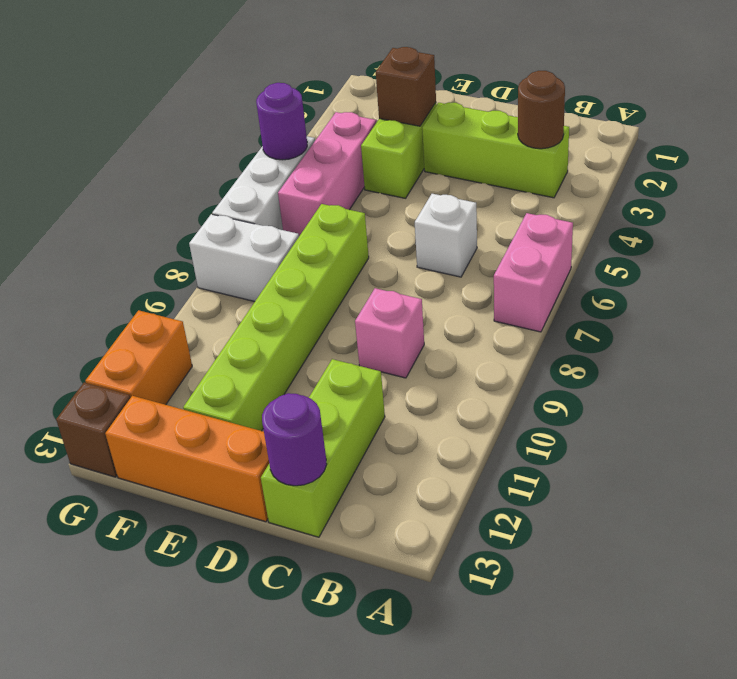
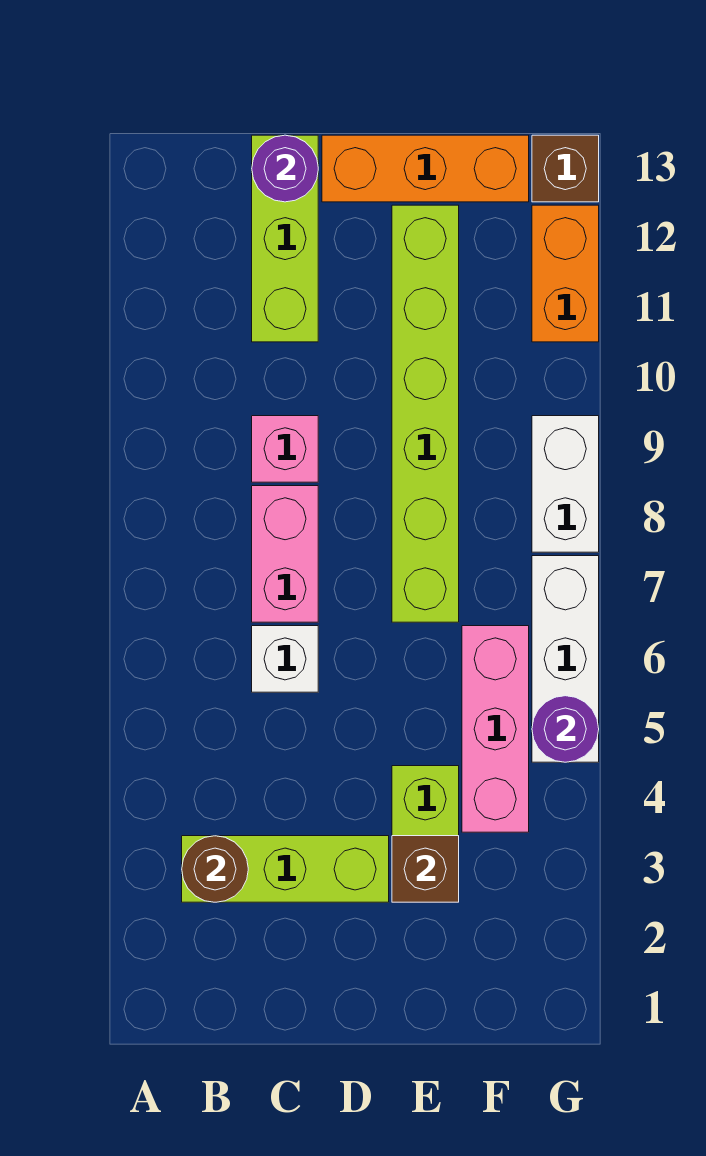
pink brick A6:A7 level 1 -> pink brick C7:C8 level 1
white brick F8:G8 level 1 -> white brick G8:G9 level 1

